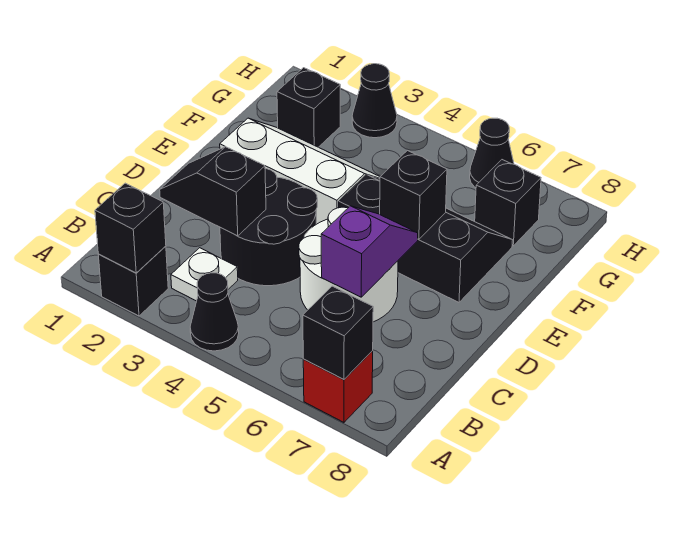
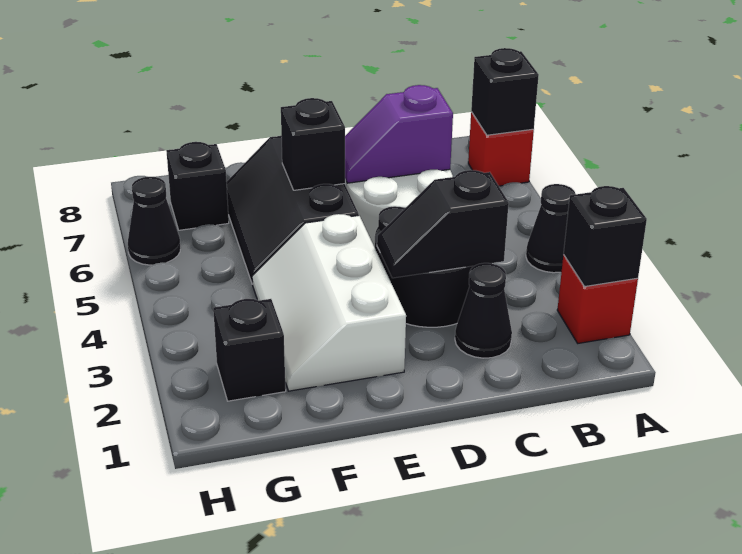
black brick A2 level 1 -> red brick A2 level 1
white plate B3 level 1 -> none
black slope C2:C3 level 2 top 3 -> black slope C3:D3 level 2 top C
black cone H3 level 1 -> black cone C2 level 1

